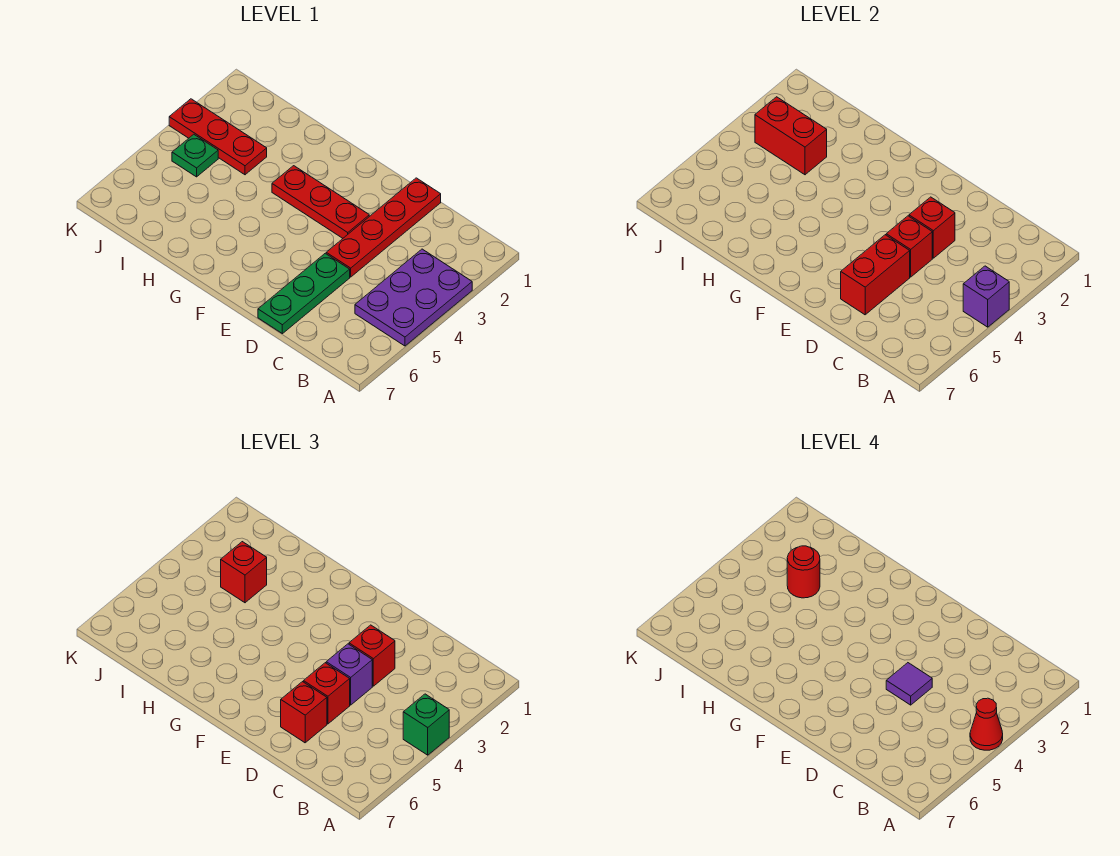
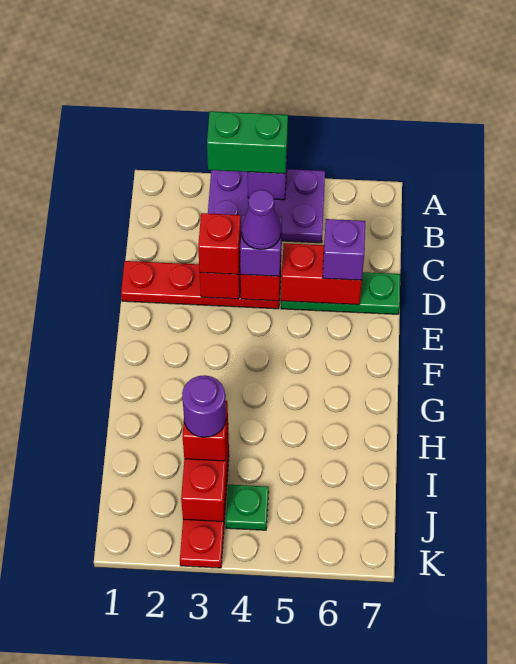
green brick A4 level 3 -> green brick A3:A4 level 3
red cone A4 level 4 -> none
purple tile D4 level 4 -> purple cone D4 level 4
red brick D5 level 3 -> none
red brick D6 level 3 -> purple brick D6 level 3
red plate E3:G3 level 1 -> none
red round brick I3 level 4 -> purple round brick I3 level 4

